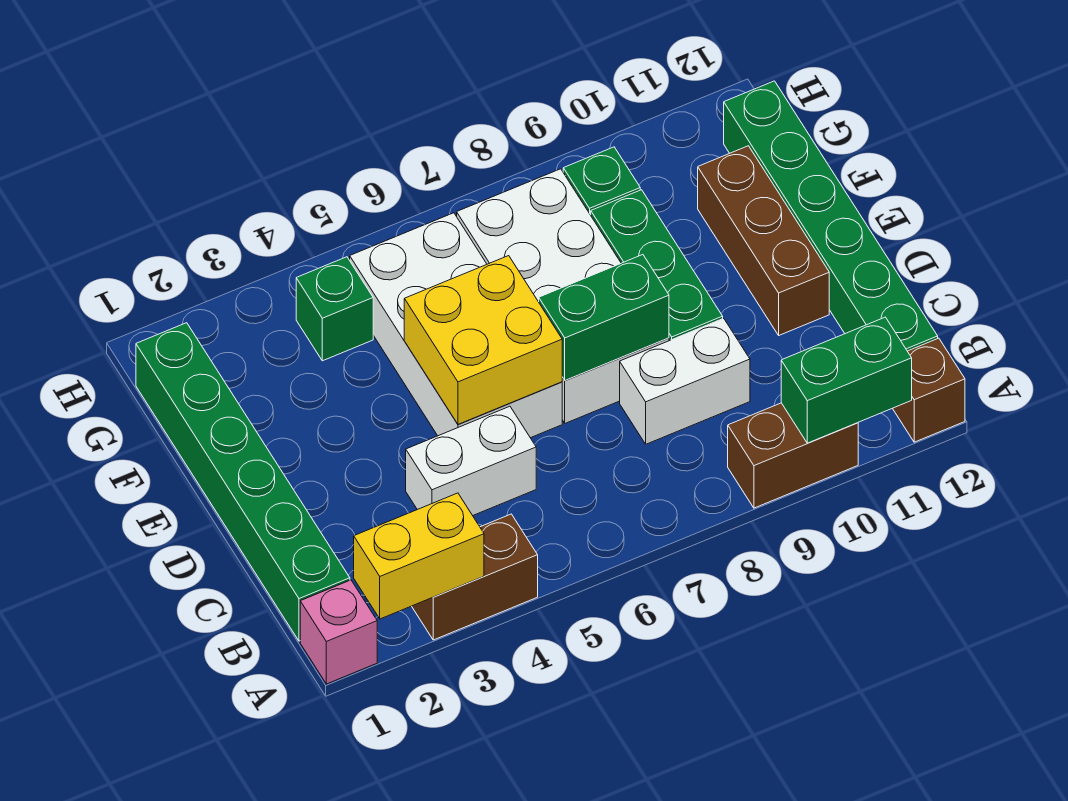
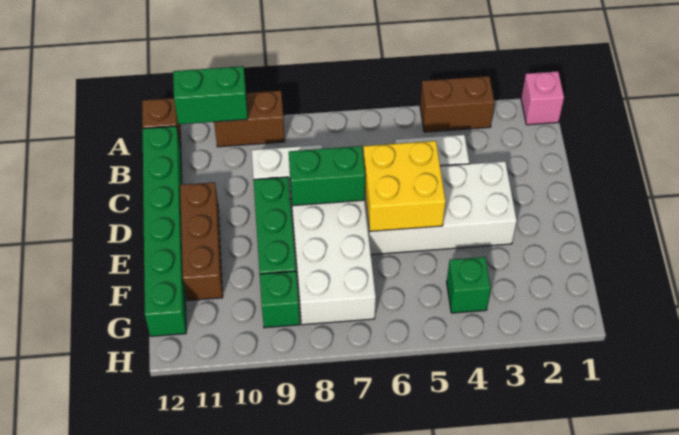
yellow brick A2:A3 level 2 -> none
green brick B1:G1 level 1 -> none
white brick D5:G6 level 1 -> white brick D3:E6 level 1

